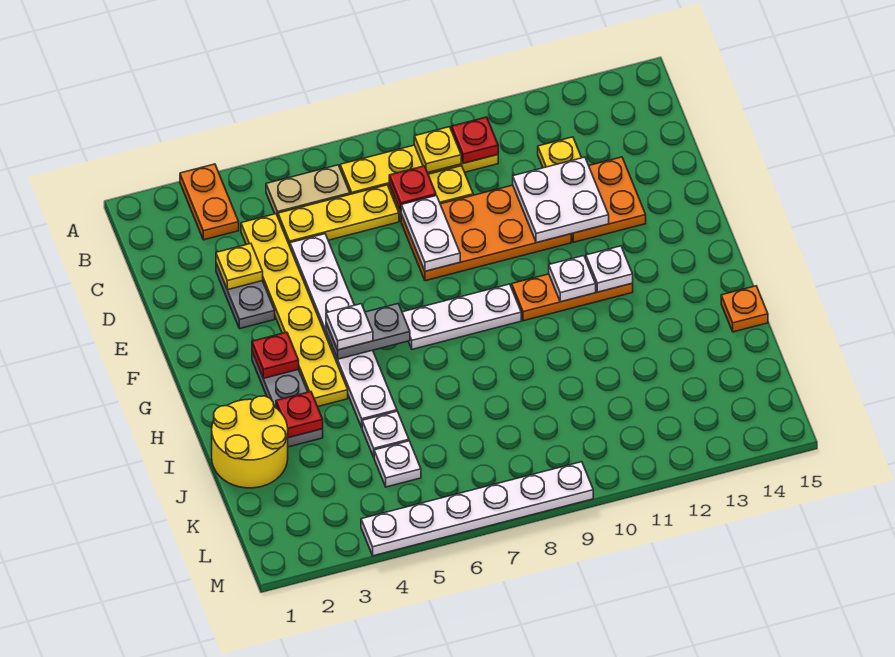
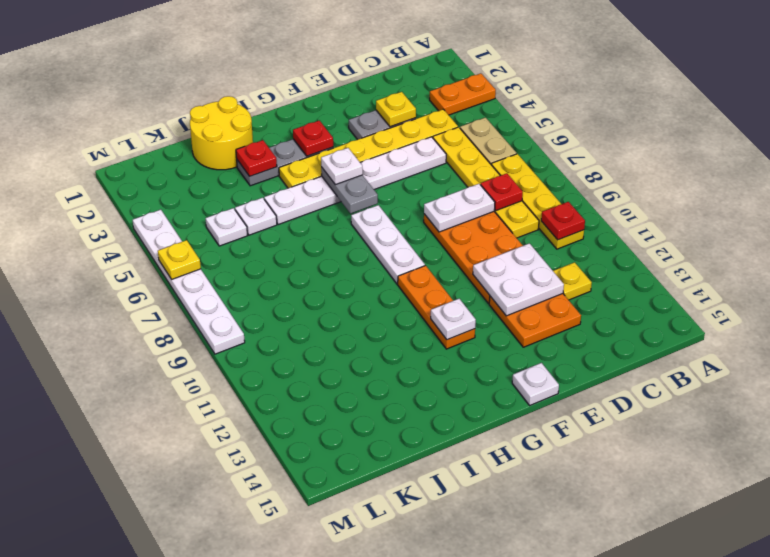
yellow plate B9 level 2 -> yellow plate M6 level 2
white plate G11 level 2 -> white plate F15 level 1
orange plate I15 level 1 -> none

